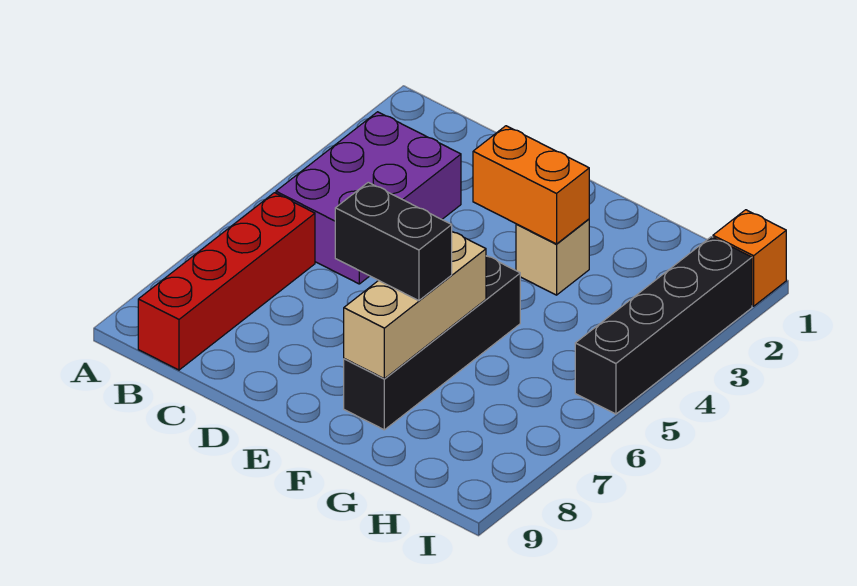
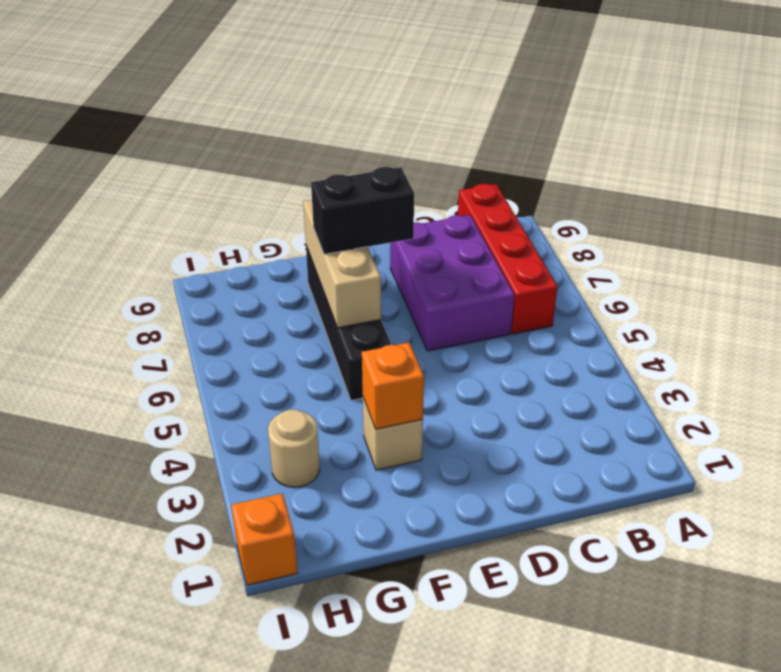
purple brick B3:C5 level 1 -> purple brick C6:D8 level 1
orange brick E3:F3 level 2 -> orange brick F3 level 2
none -> tan round brick H3 level 1
black brick I2:I5 level 1 -> none

